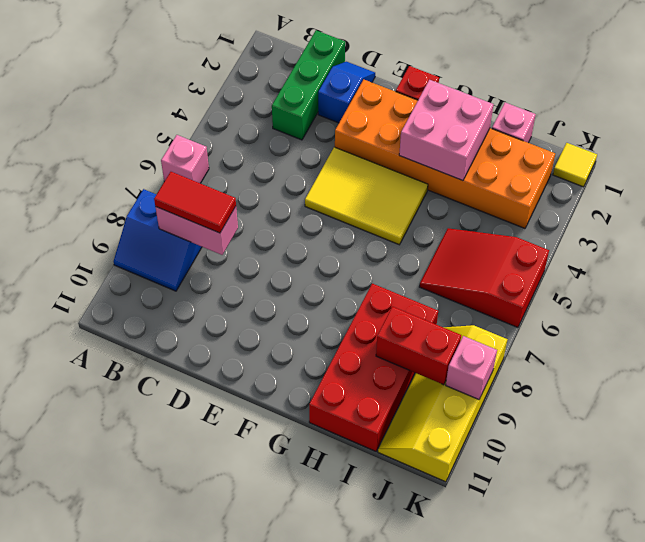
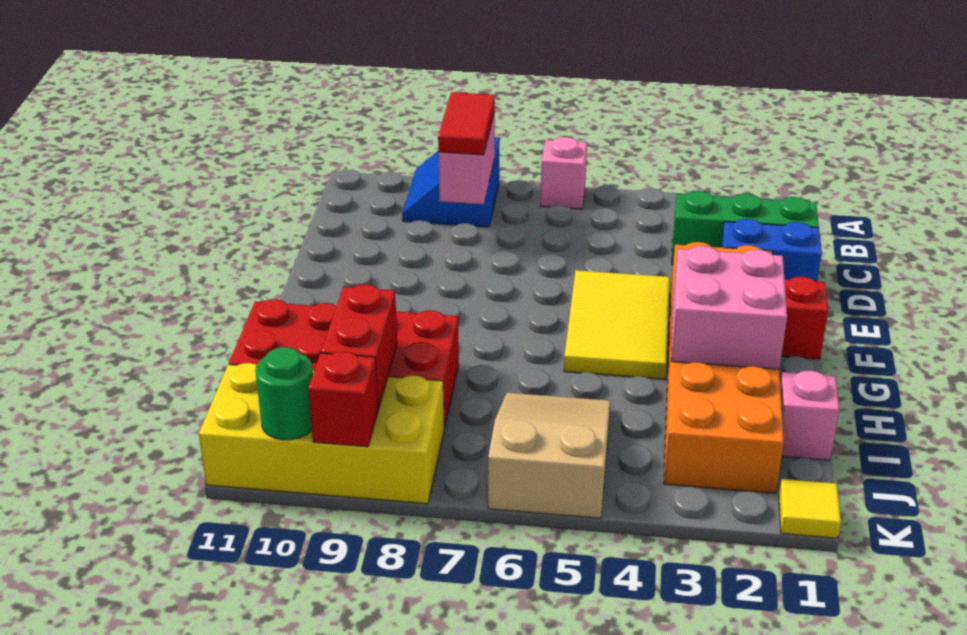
blue slope D1:D2 level 1 top 2 -> blue brick D1:D2 level 1
red slope I5:K6 level 1 top K -> tan slope I5:K6 level 1 top K
yellow slope J8:K11 level 1 top K -> yellow brick J8:K11 level 1
pink brick K9 level 2 -> red brick K9 level 2
none -> green round brick K10 level 2

